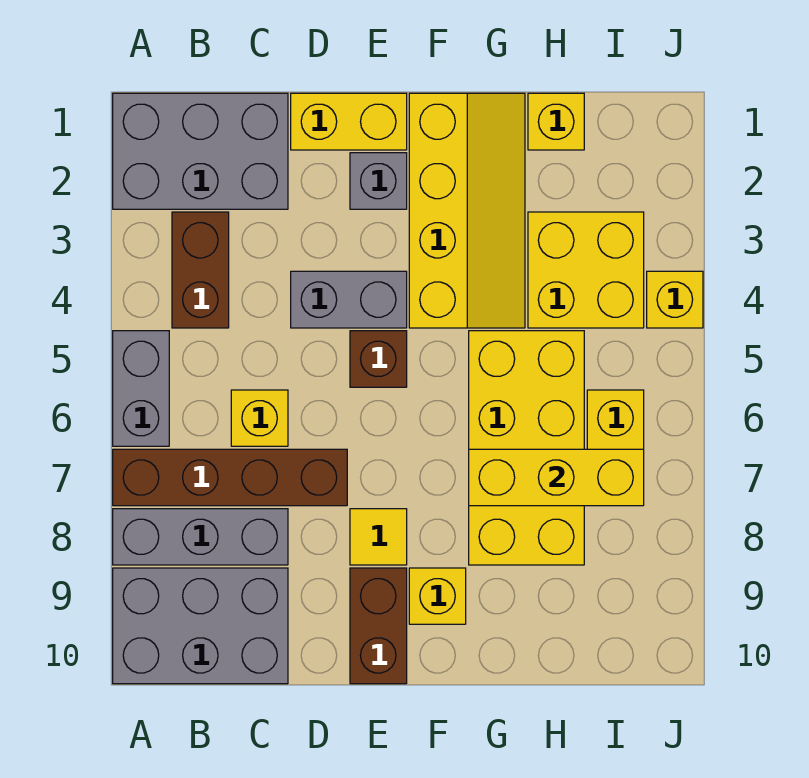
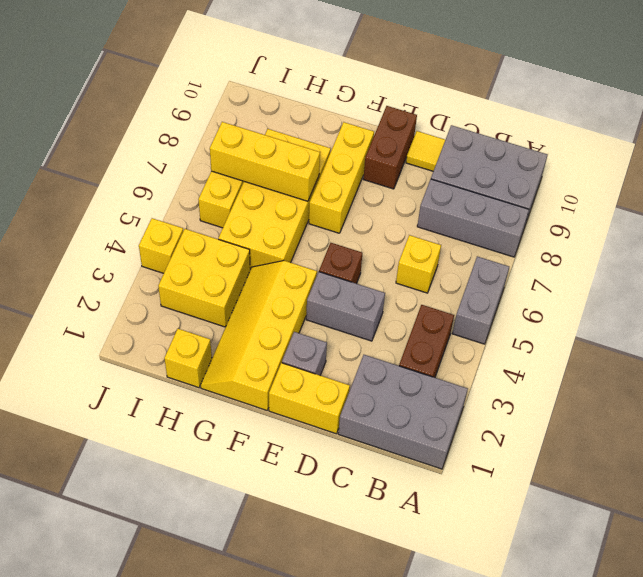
brown brick A7:D7 level 1 -> none
yellow tile E8 level 1 -> yellow tile D10 level 1
yellow brick F9 level 1 -> yellow brick F7:F9 level 1

